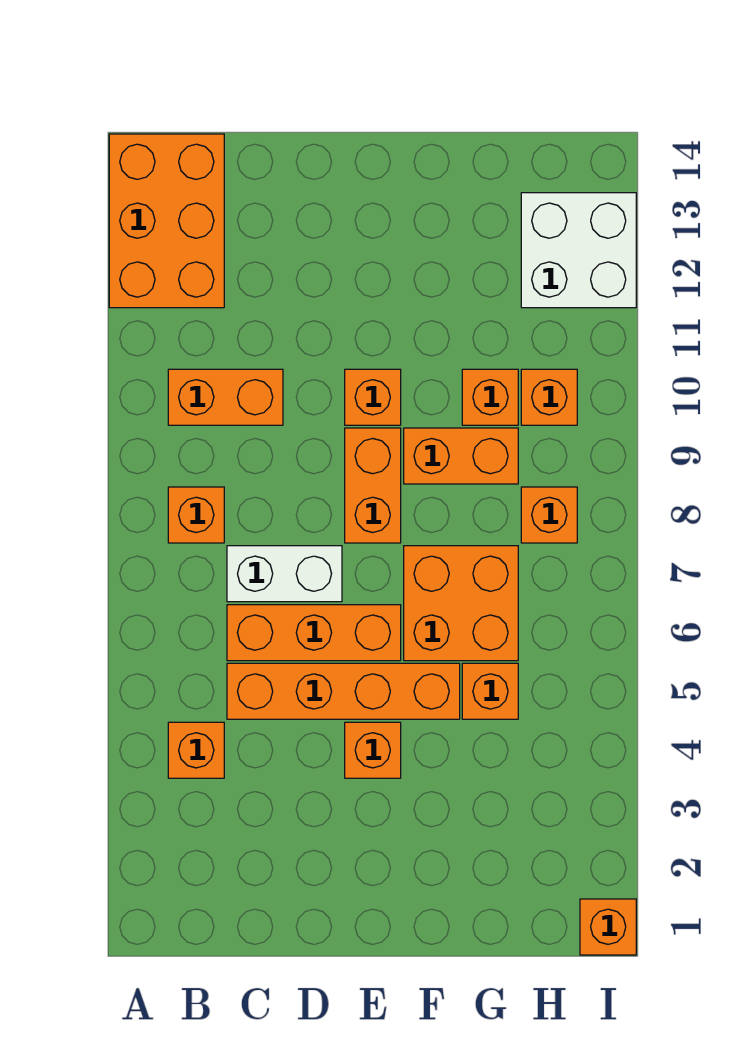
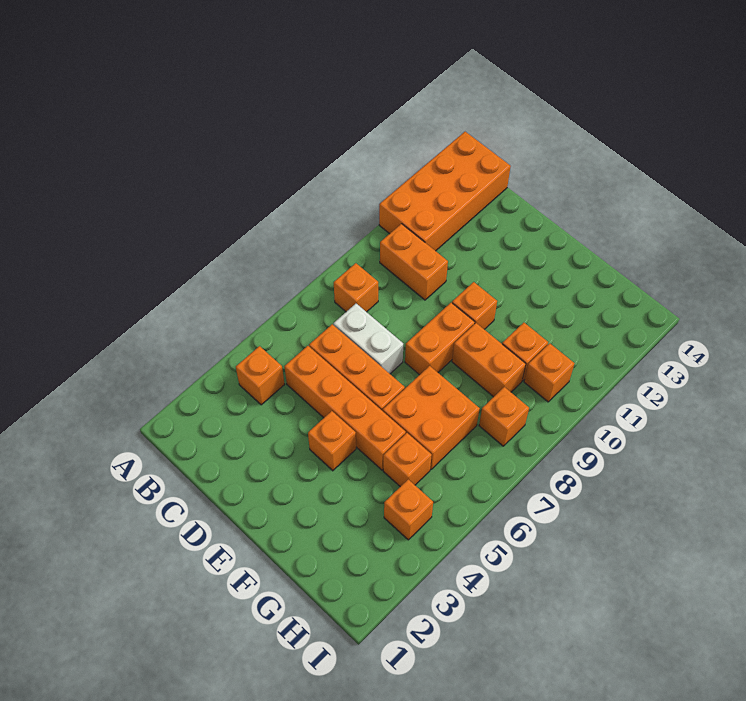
orange brick A12:B14 level 1 -> orange brick A11:B14 level 1
white brick H12:I13 level 1 -> none
orange brick I1 level 1 -> orange brick H4 level 1

